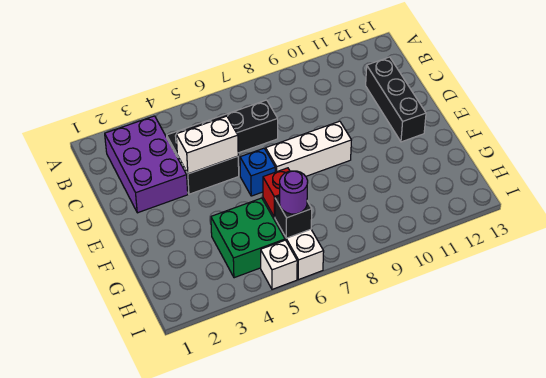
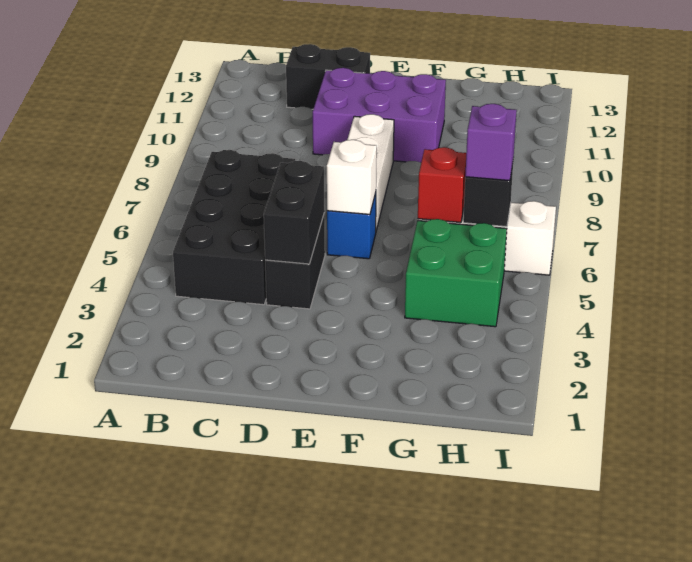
purple brick B2:D3 level 1 -> purple brick D10:F11 level 1
black brick C4:C7 level 1 -> black brick B4:C7 level 1
black brick C12:E12 level 1 -> black brick C12:D12 level 1
white brick D4:D5 level 2 -> black brick D4:D5 level 2
purple round brick H6 level 3 -> purple brick H6 level 3
white brick I5 level 1 -> white brick E6 level 2

